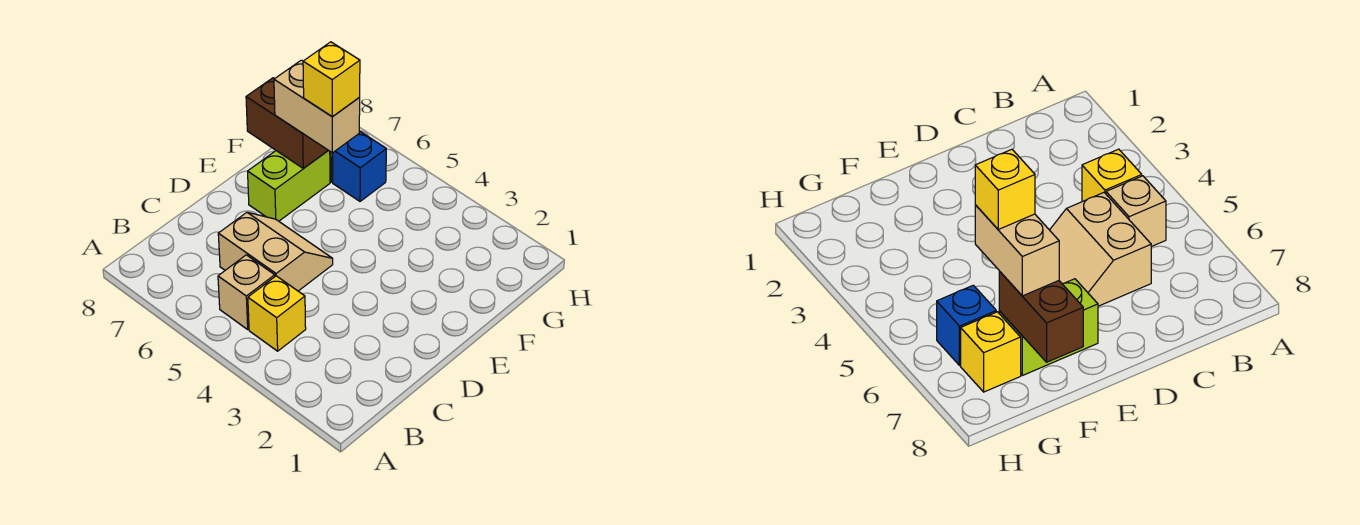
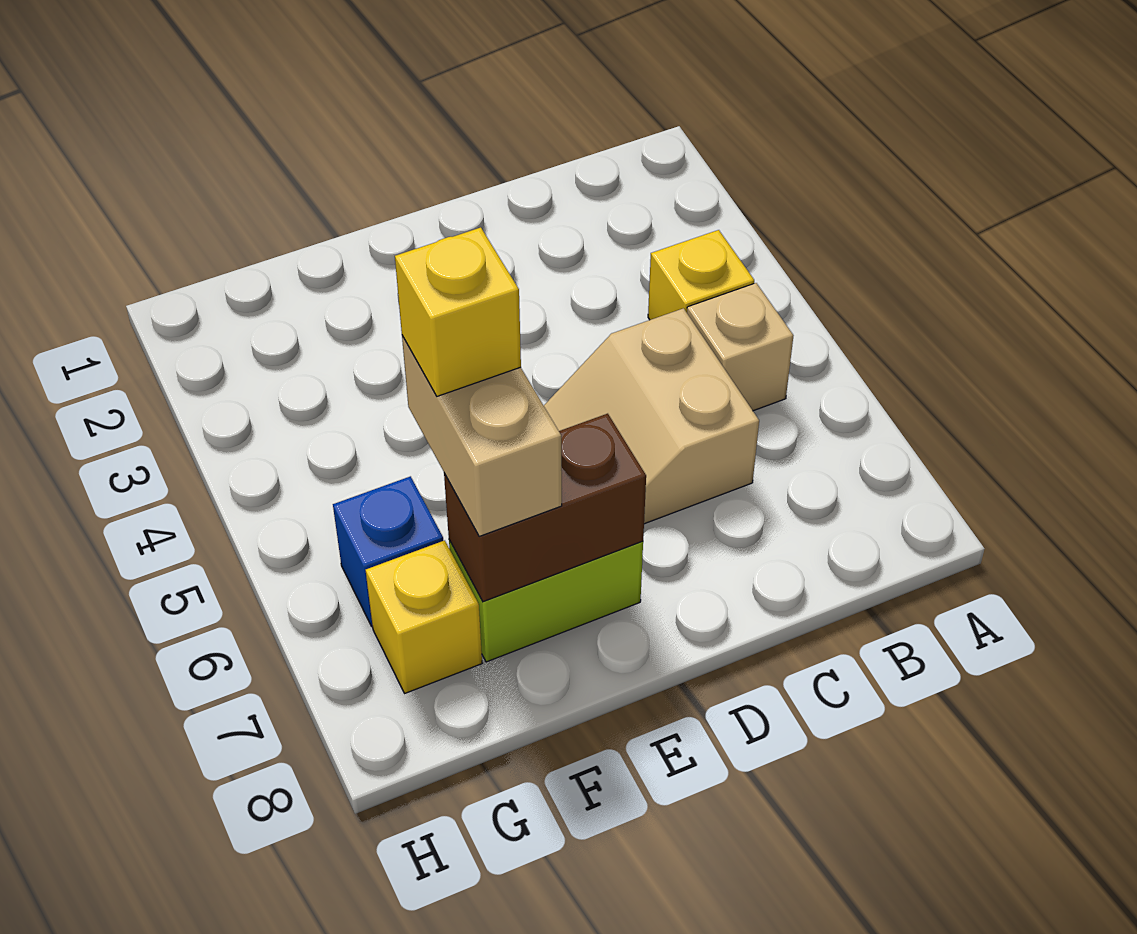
brown brick F7:F8 level 2 -> brown brick E7:F7 level 2

